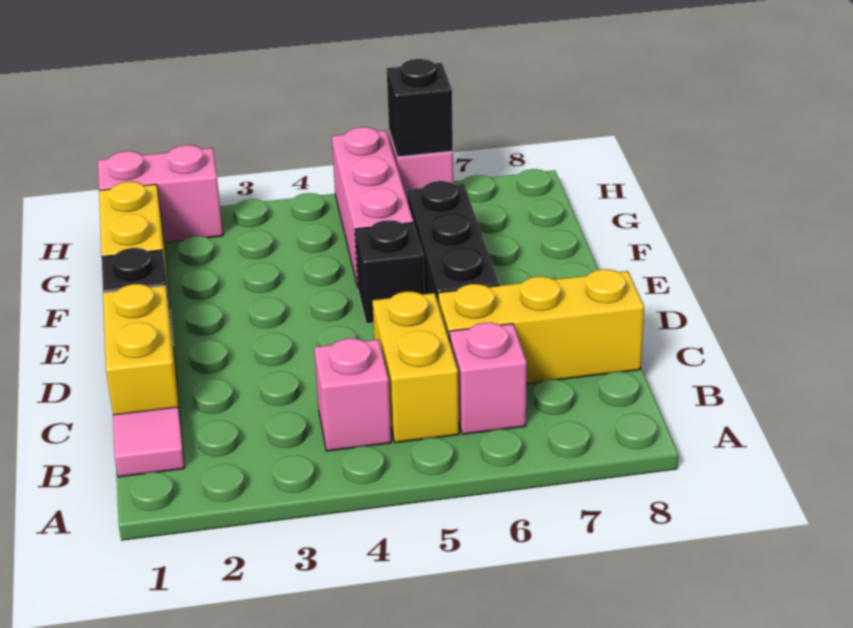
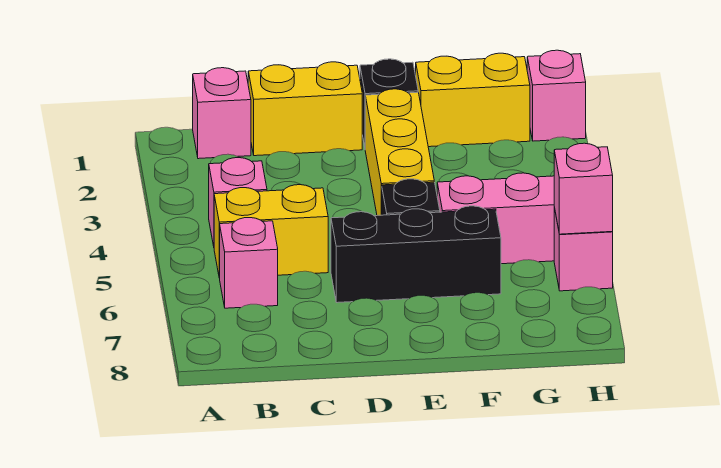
pink tile B1 level 1 -> pink brick B1 level 1
yellow brick C6:C8 level 1 -> yellow brick E2:E4 level 1
pink brick H1:H2 level 1 -> pink brick H1 level 1
black brick H6 level 2 -> pink brick H6 level 2

